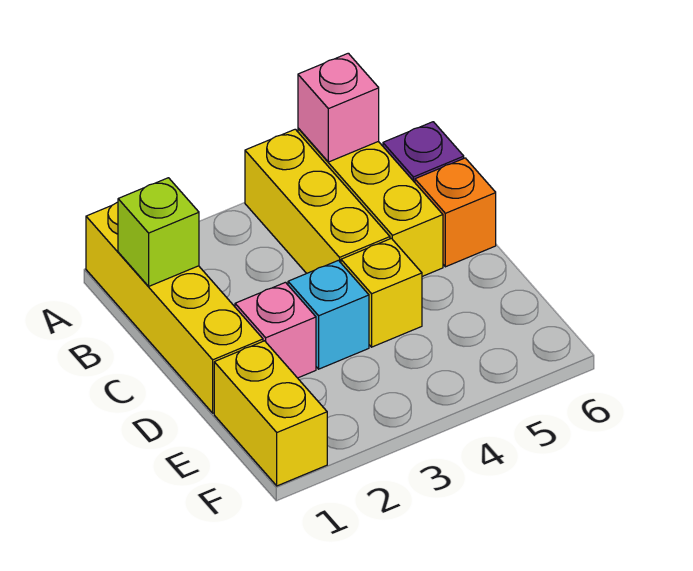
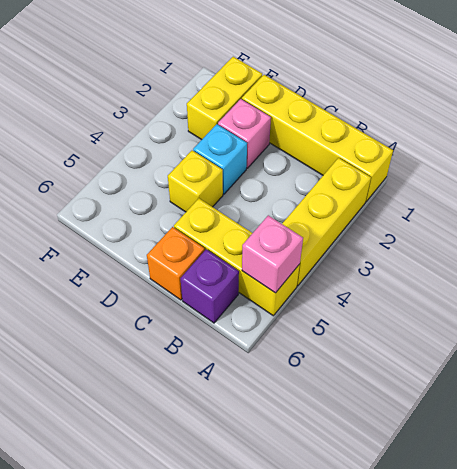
yellow brick A4:C4 level 1 -> yellow brick A2:A4 level 1
lime brick B1 level 2 -> none
yellow brick E1:F1 level 1 -> yellow brick E1:E2 level 1

